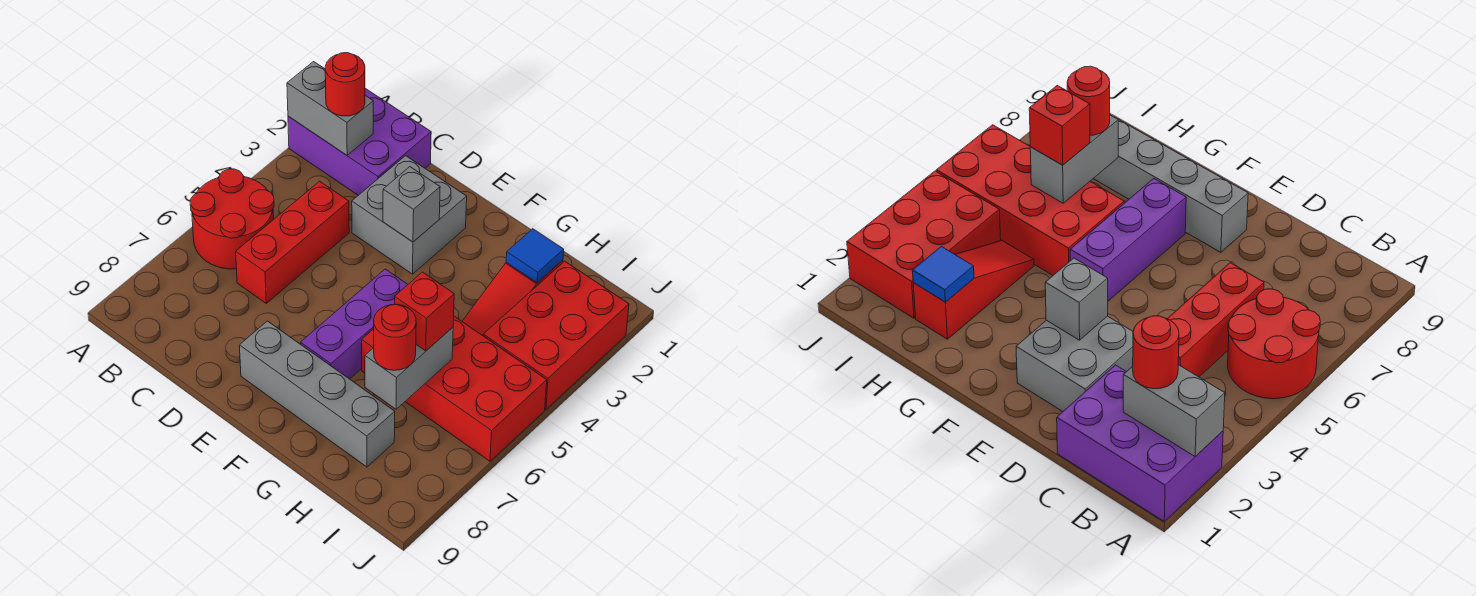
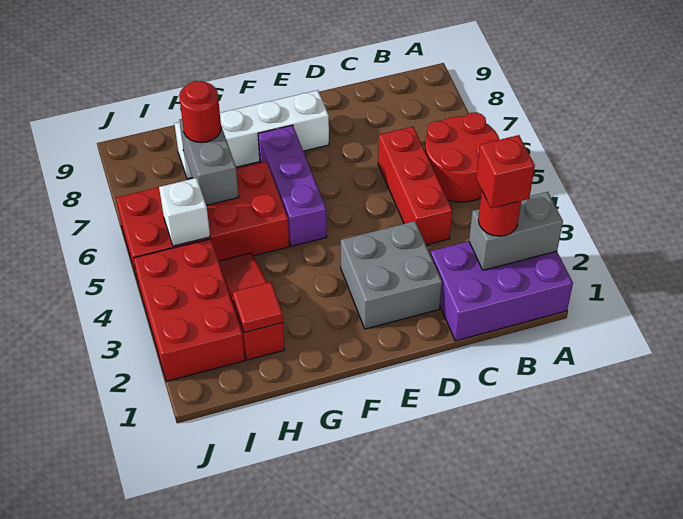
grey brick E3 level 2 -> none
grey brick E8:H8 level 1 -> white brick E8:H8 level 1
blue tile H2 level 2 -> red tile H2 level 2
red brick H6 level 3 -> red brick B2 level 4
none -> white brick I5 level 2

